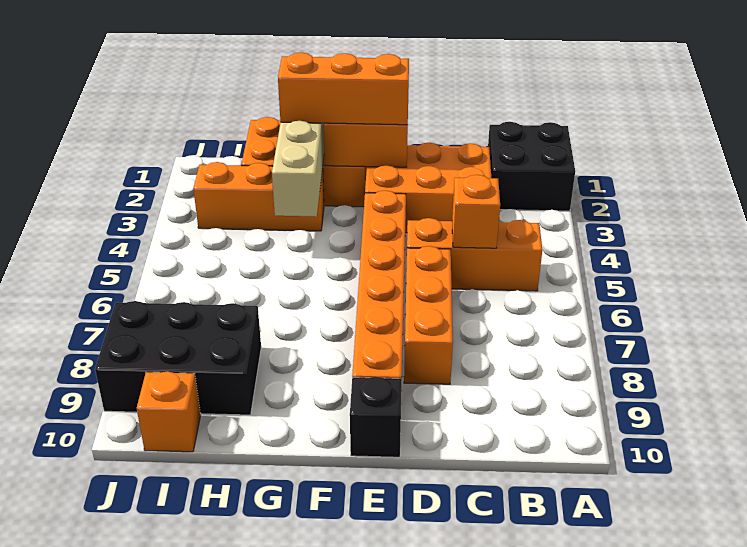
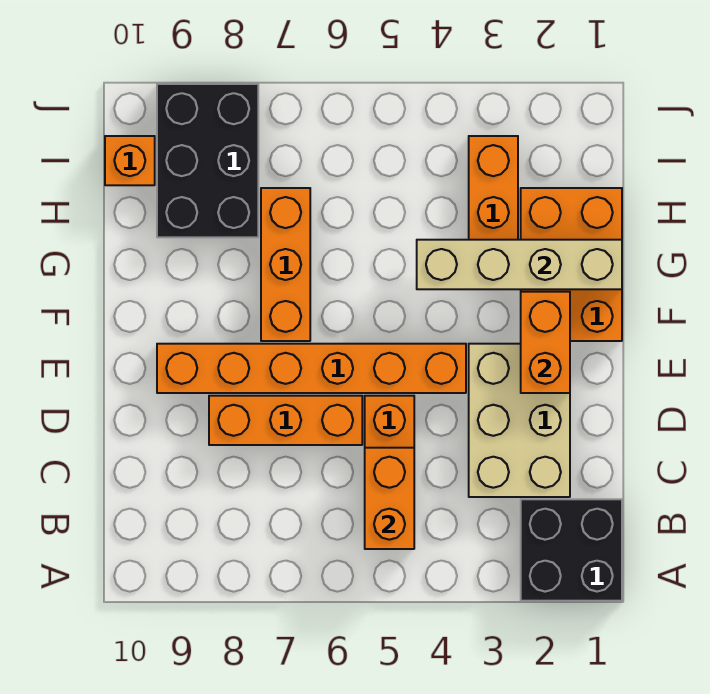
orange brick C2:E3 level 1 -> tan brick C2:E3 level 1
orange brick C5 level 2 -> orange brick B5:C5 level 2
orange brick E2:G2 level 3 -> orange brick F7:H7 level 1
black brick E10 level 1 -> none

